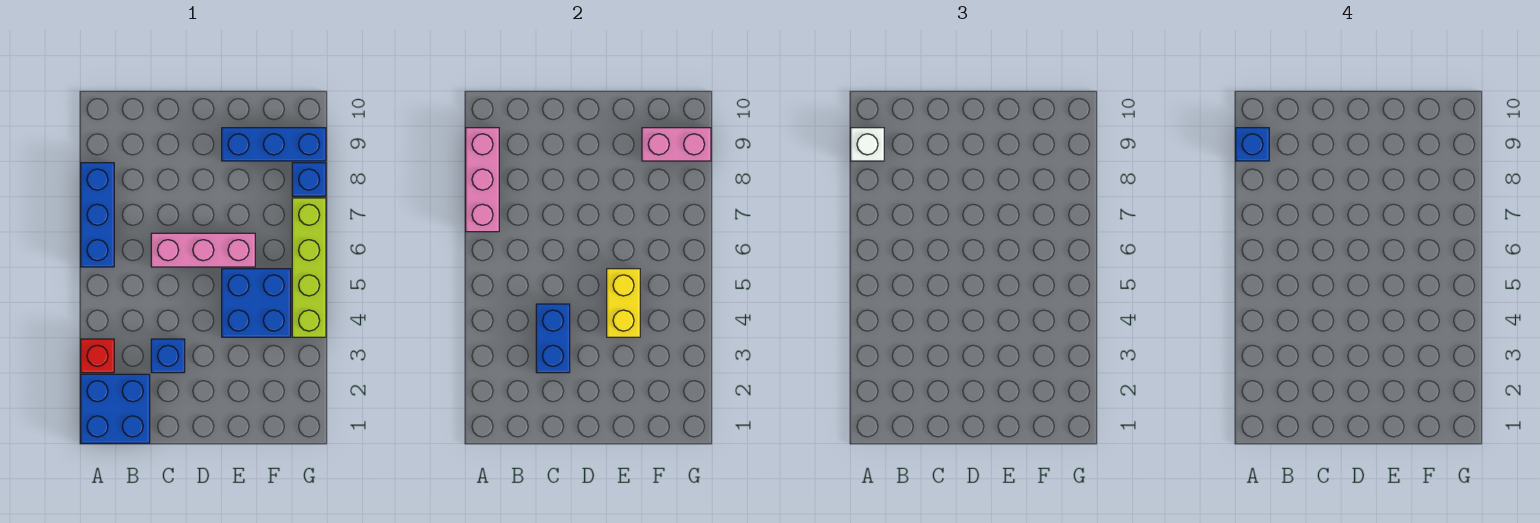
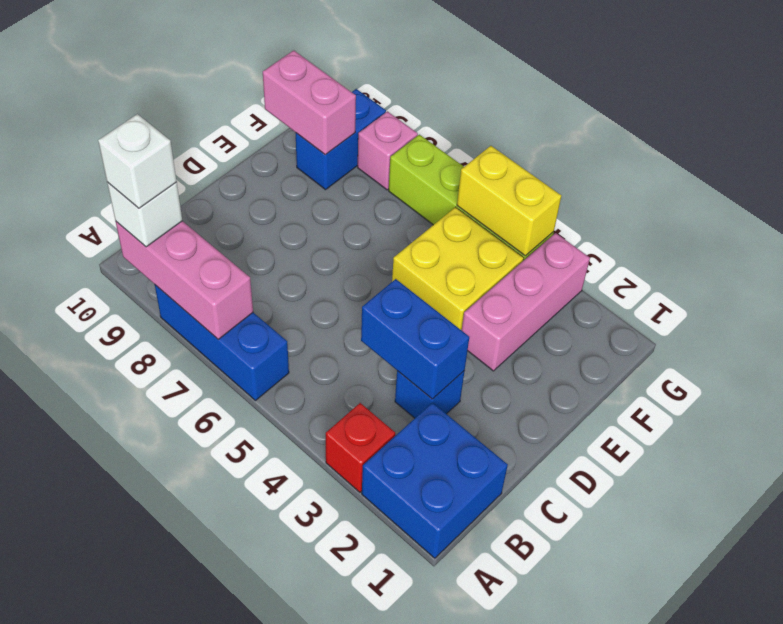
blue brick A9 level 4 -> white brick A9 level 4
pink brick C6:E6 level 1 -> pink brick E3:G3 level 1
blue brick E4:F5 level 1 -> yellow brick E4:F5 level 1
yellow brick E4:E5 level 2 -> yellow brick G4:G5 level 2
blue brick E9:G9 level 1 -> blue brick F9:G9 level 1
pink brick F9:G9 level 2 -> pink brick F9:F10 level 2
blue brick G8 level 1 -> pink brick G8 level 1

